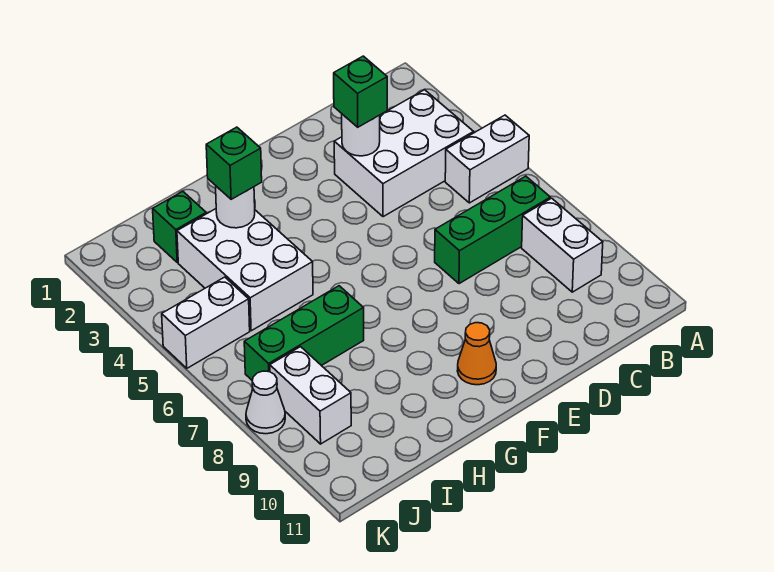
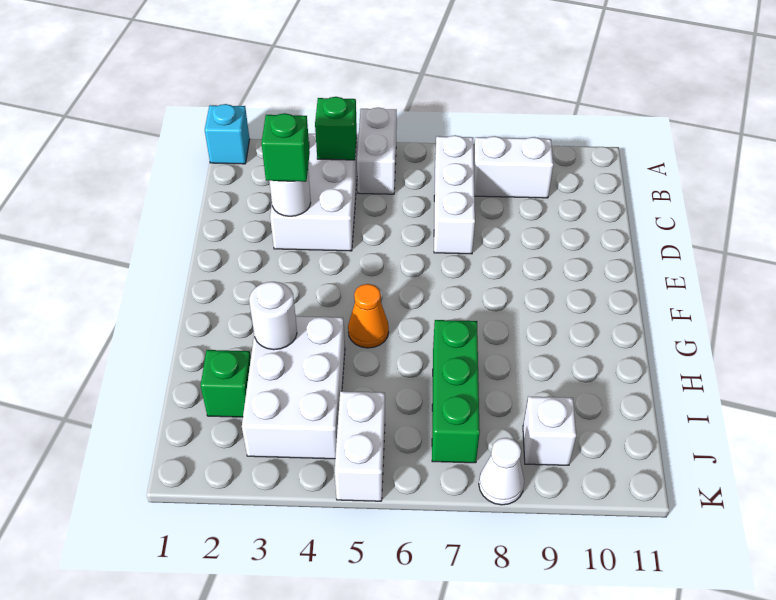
none -> cyan brick A1 level 1
green brick B7:D7 level 1 -> white brick B7:D7 level 1
orange cone F10 level 1 -> orange cone G5 level 1
white brick H3:I5 level 1 -> white brick H3:J4 level 1
green brick H3 level 3 -> green brick B4 level 2
white brick J8:J9 level 1 -> white brick J9 level 1

